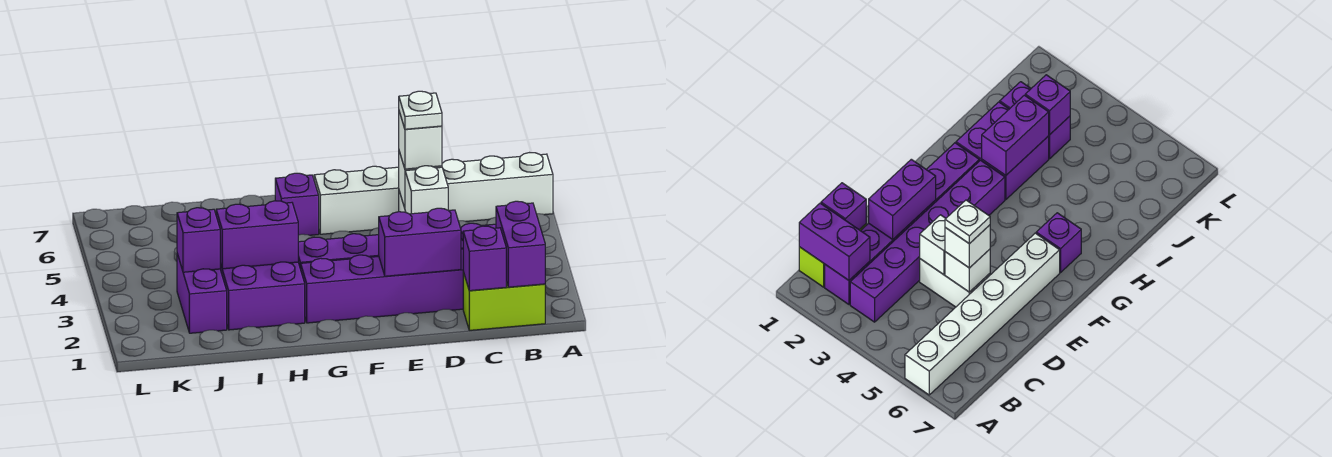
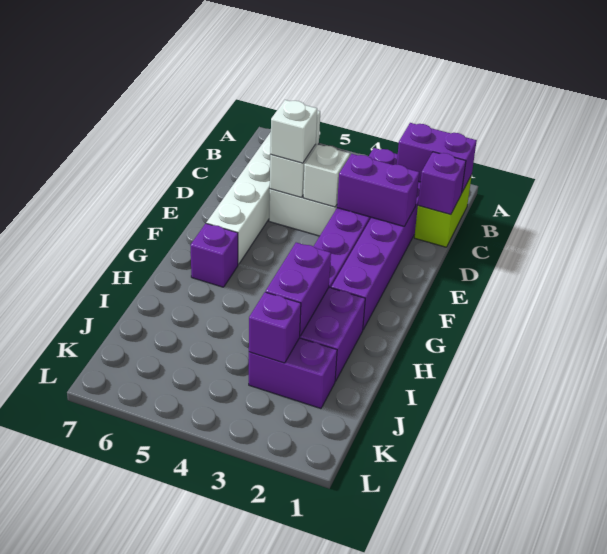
purple brick D2:E2 level 2 -> purple brick D2:D3 level 2
white plate D5 level 4 -> none

